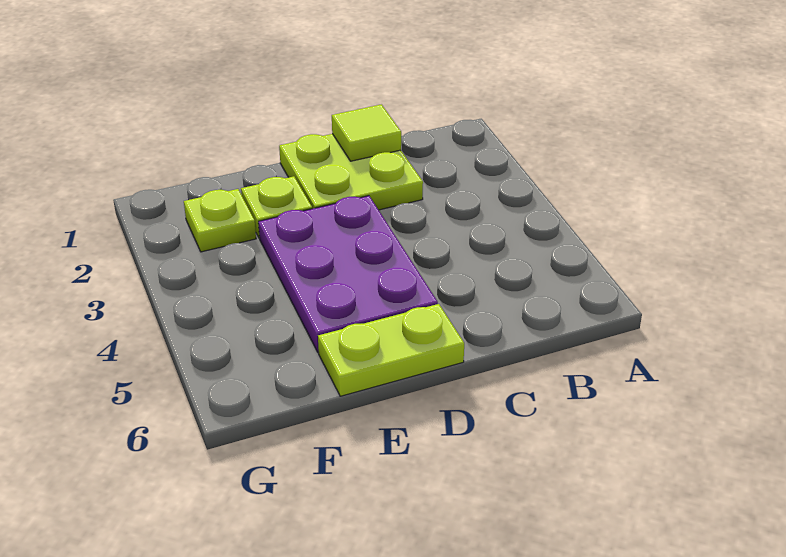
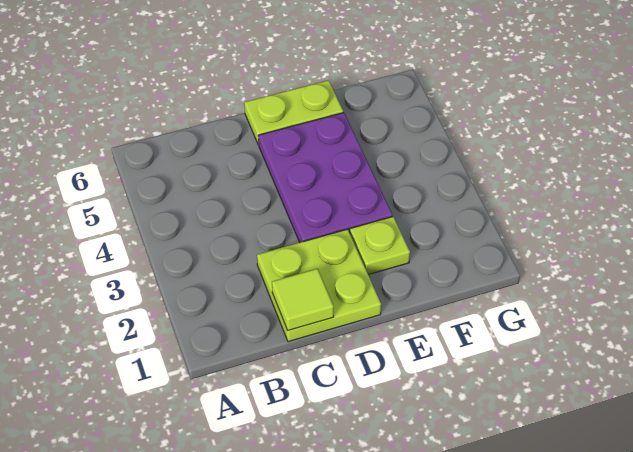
lime plate F2 level 1 -> none

